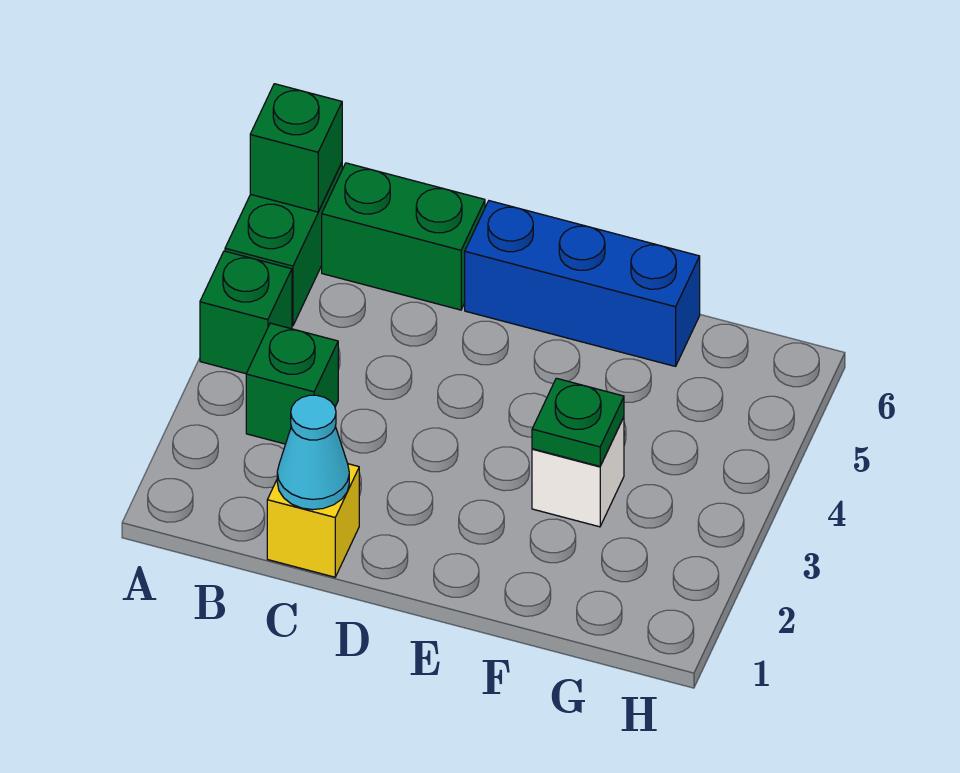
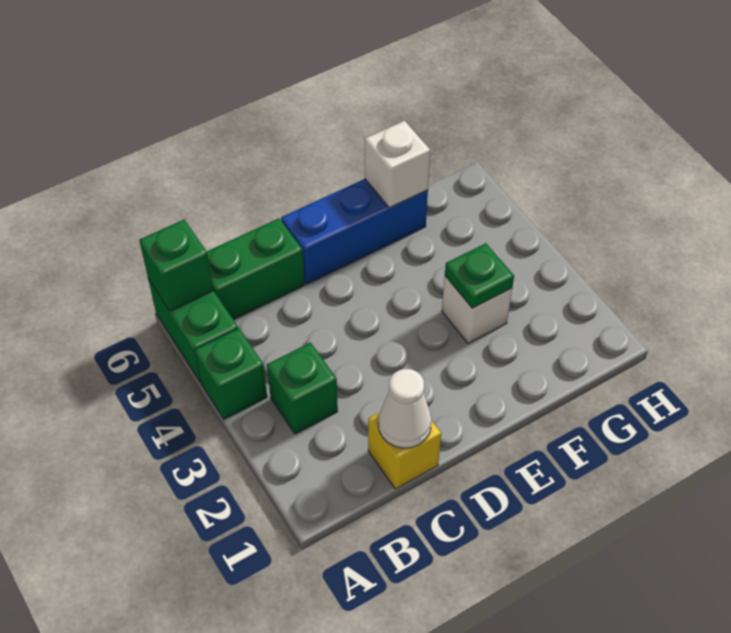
cyan cone C1 level 2 -> white cone C1 level 2
none -> white brick F6 level 2

